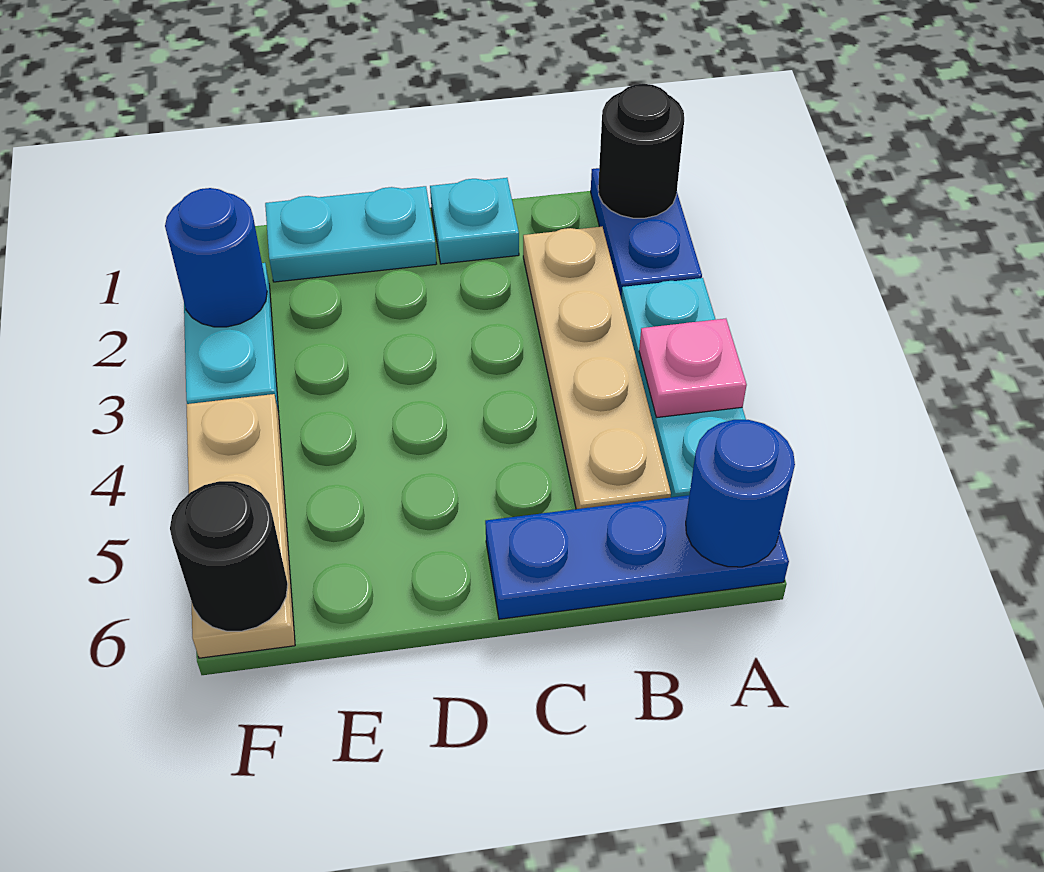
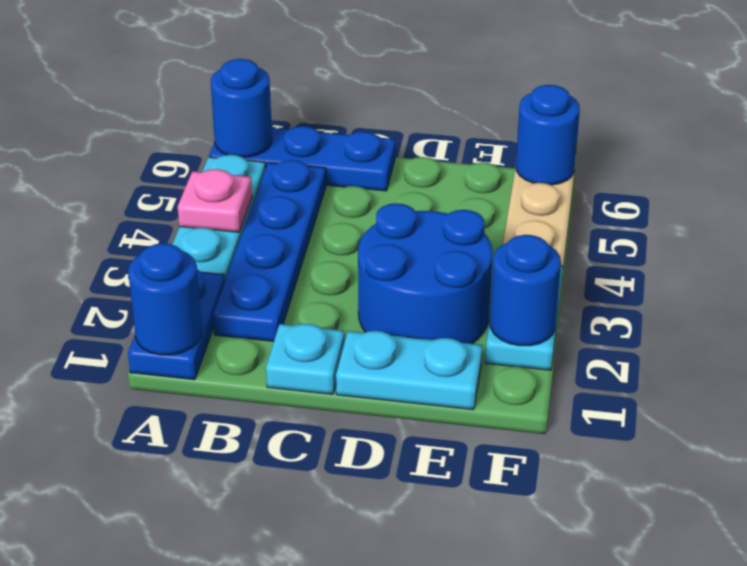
black round brick A1 level 2 -> blue round brick A1 level 2
tan plate B2:B5 level 1 -> blue plate B2:B5 level 1
none -> blue round brick D2:E3 level 1
black round brick F6 level 2 -> blue round brick F6 level 2

